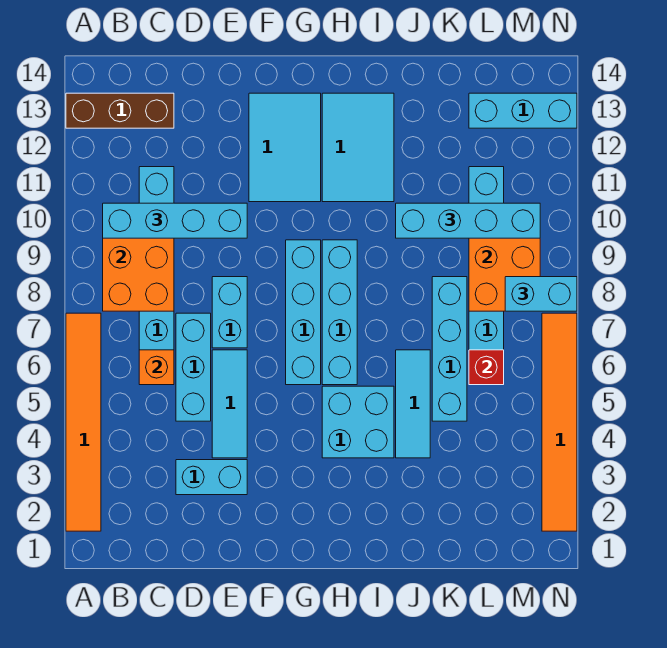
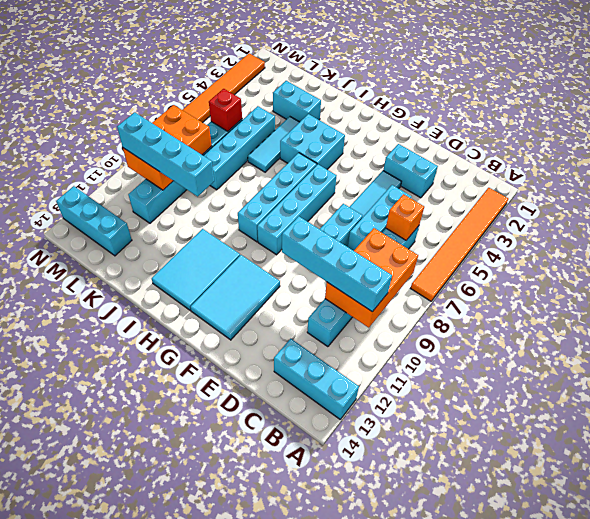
brown brick A13:C13 level 1 -> cyan brick A13:C13 level 1
cyan brick M8:N8 level 3 -> cyan brick J3:K3 level 1

